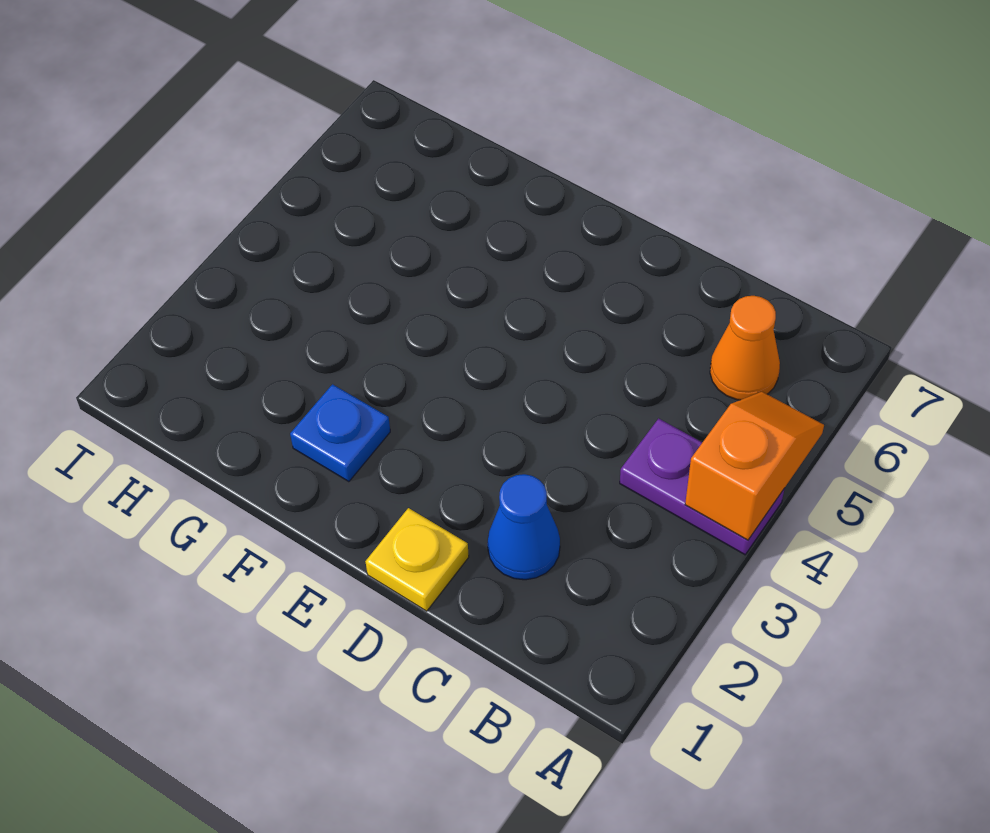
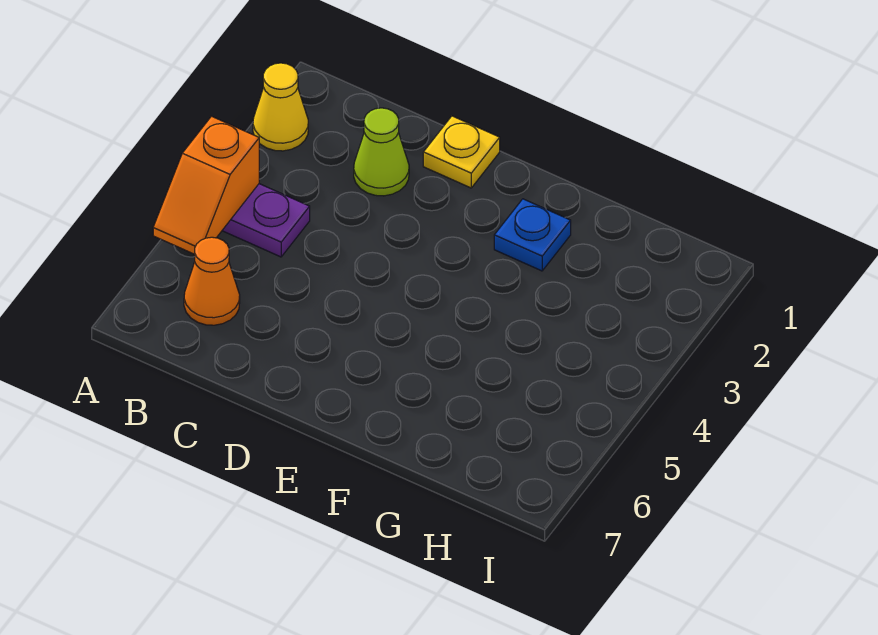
none -> yellow cone A2 level 1
blue cone C2 level 1 -> lime cone C2 level 1

